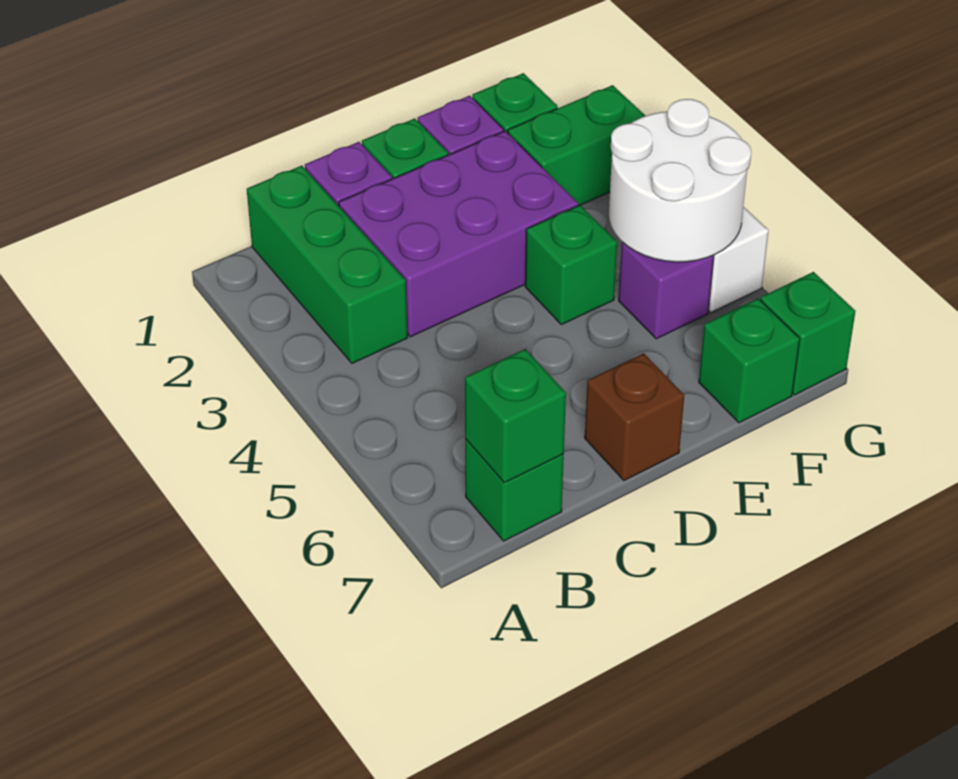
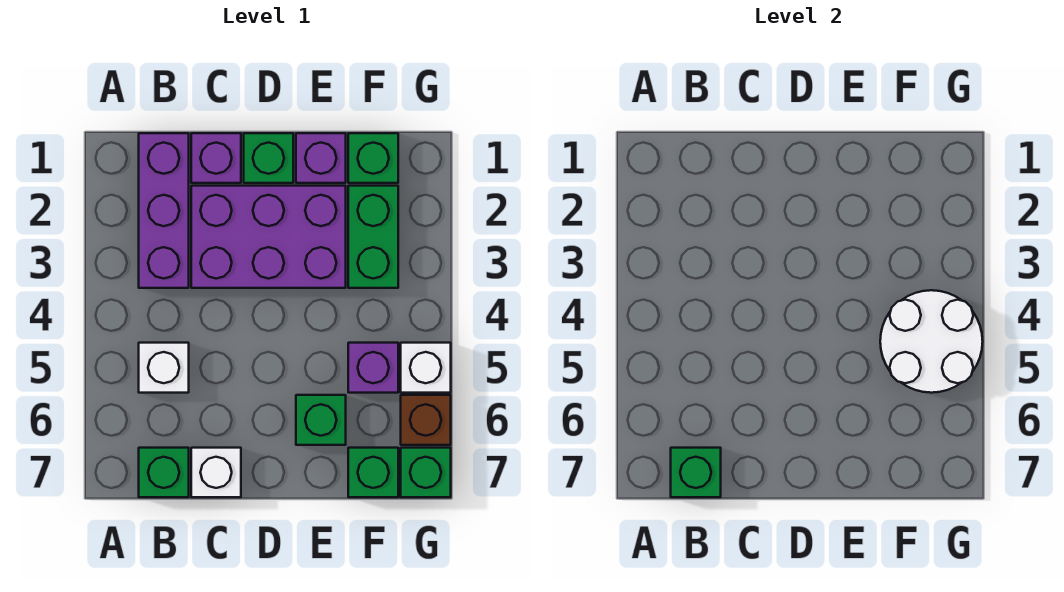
green brick B1:B3 level 1 -> purple brick B1:B3 level 1
none -> white brick B5 level 1
none -> white brick C7 level 1
brown brick D7 level 1 -> brown brick G6 level 1
green brick E4 level 1 -> green brick E6 level 1
green brick F2:G2 level 1 -> green brick F2:F3 level 1

